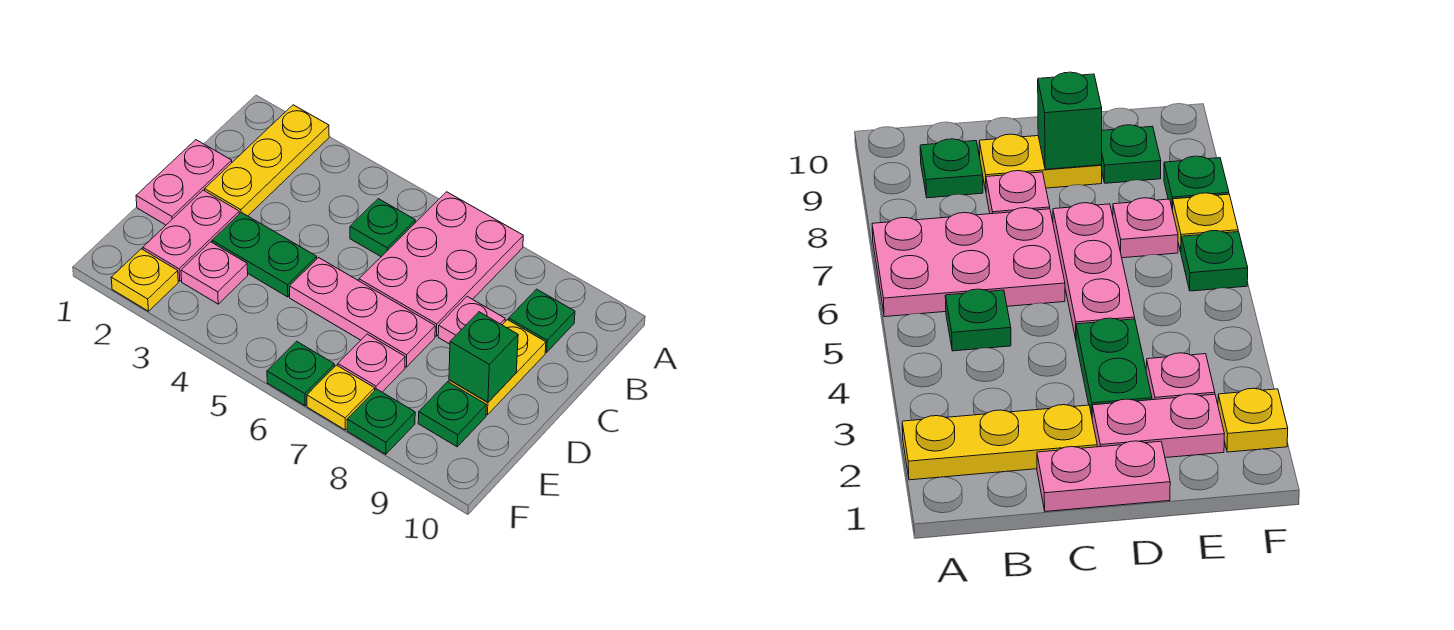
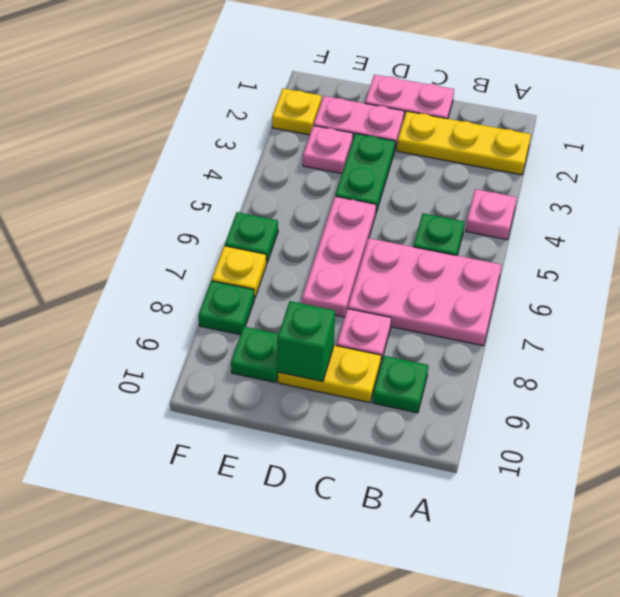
pink plate E7 level 1 -> pink plate A4 level 1

